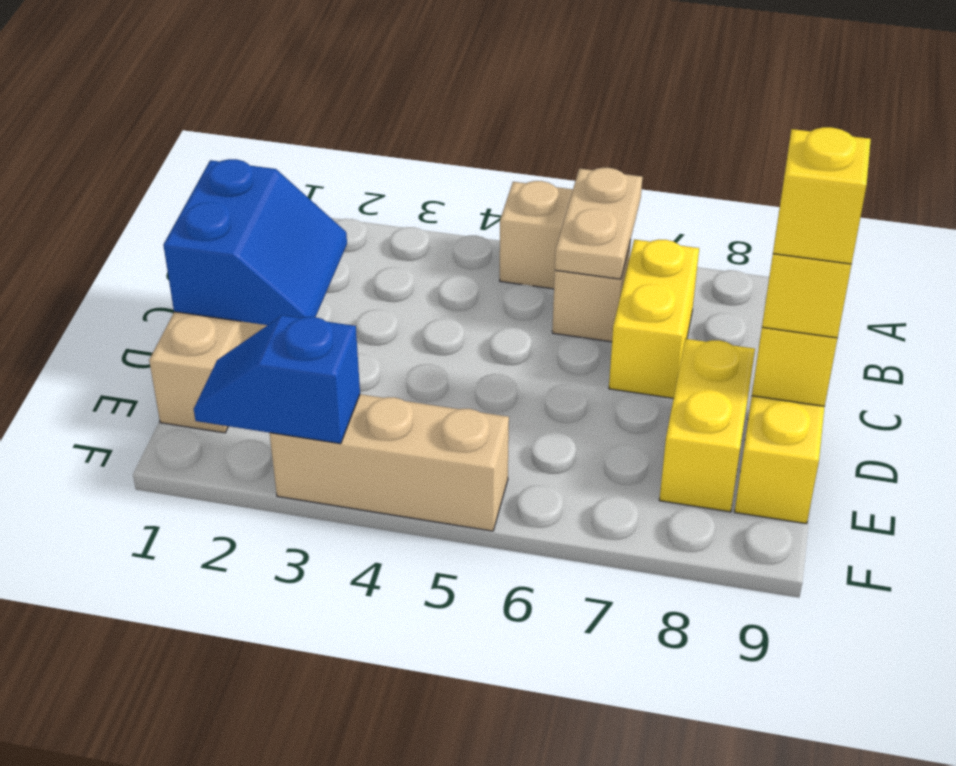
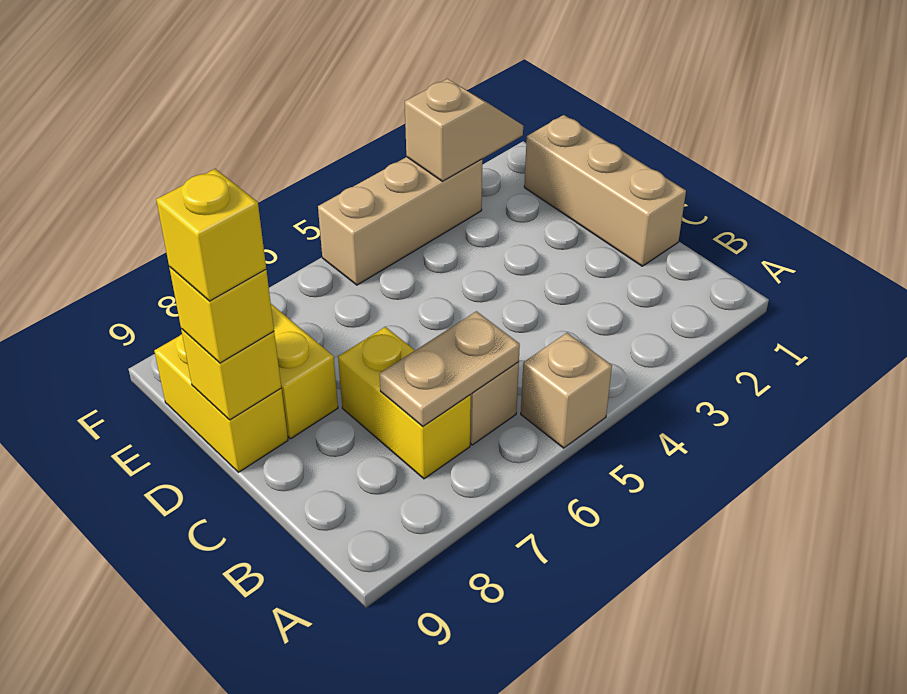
tan plate A6:B6 level 2 -> tan plate B6:B7 level 2
blue slope C1:D2 level 2 top 1 -> none
blue slope F2:F3 level 2 top 3 -> tan slope F2:F3 level 2 top 3

